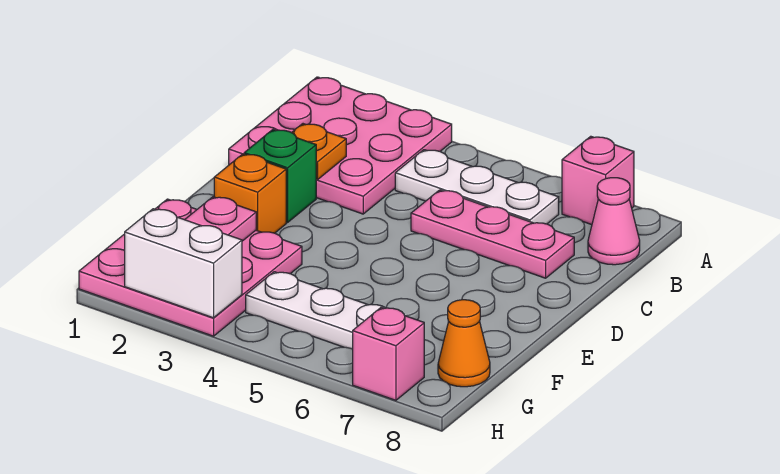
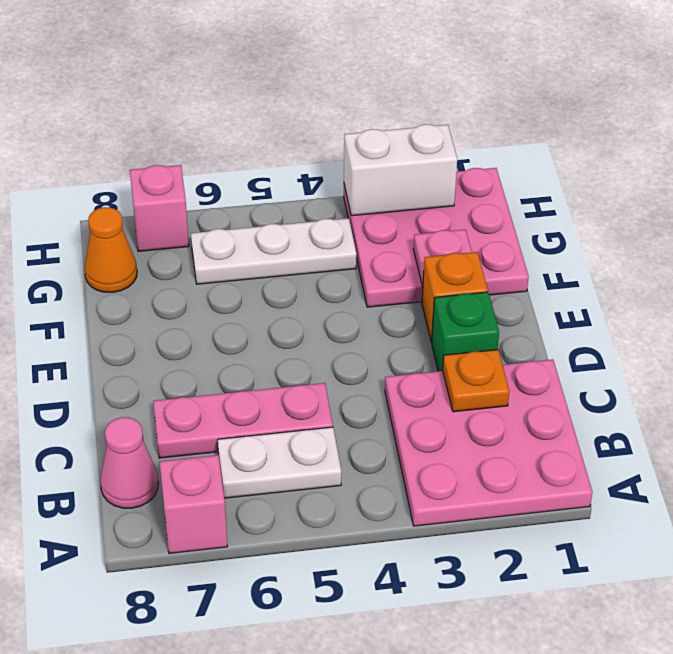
white plate B4:B6 level 1 -> white plate B5:B6 level 1

